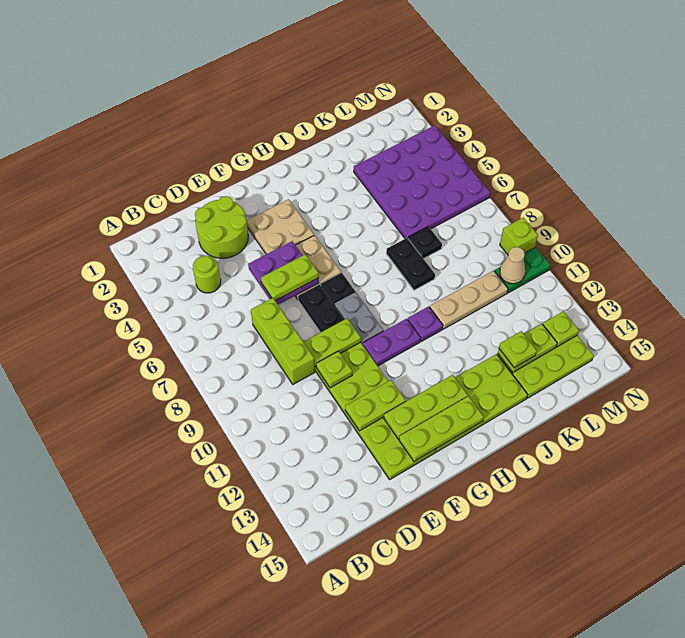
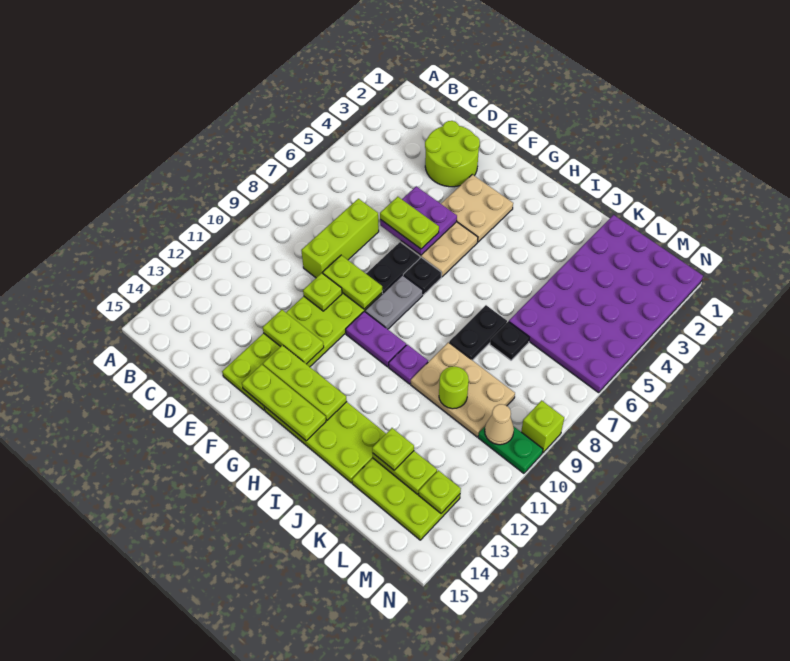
lime round brick C4 level 1 -> lime round brick K10 level 2
tan plate J10:L10 level 1 -> tan plate J9:L10 level 1
purple plate K3:N6 level 1 -> purple plate K1:N6 level 1

